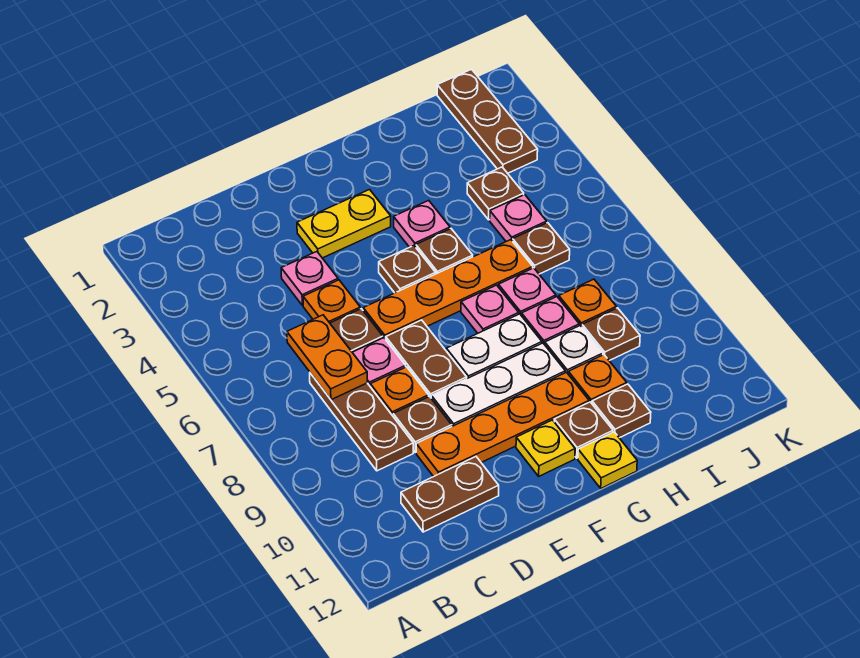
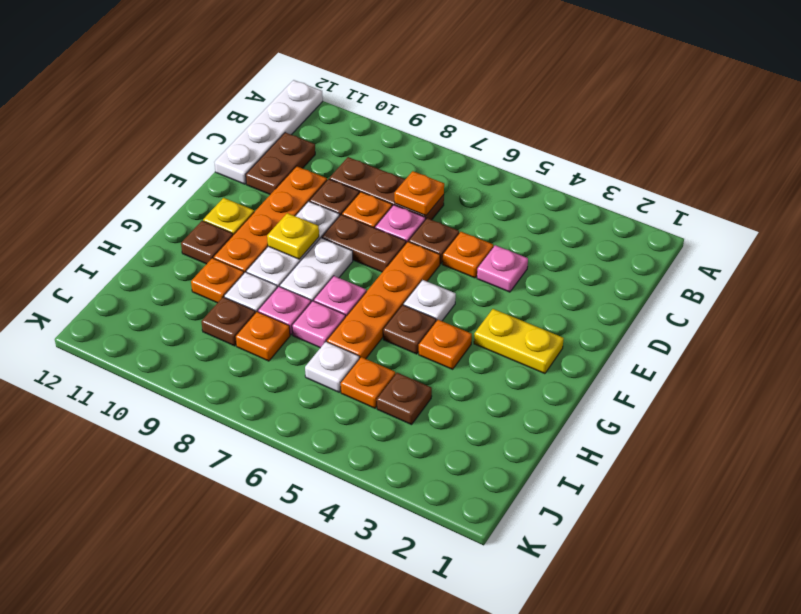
none -> white plate A12:D12 level 1
orange plate C6:C7 level 2 -> orange plate C7 level 2
yellow plate E3:F3 level 1 -> yellow plate F2:F3 level 1
brown plate F5 level 1 -> white plate F5 level 1
pink plate G4 level 1 -> orange plate G4 level 1
yellow plate G12 level 1 -> yellow plate F9 level 2
brown plate H11 level 1 -> none
pink plate I5 level 1 -> orange plate I5 level 1
brown plate I6 level 1 -> white plate I6 level 1
brown plate J1:J3 level 1 -> none

